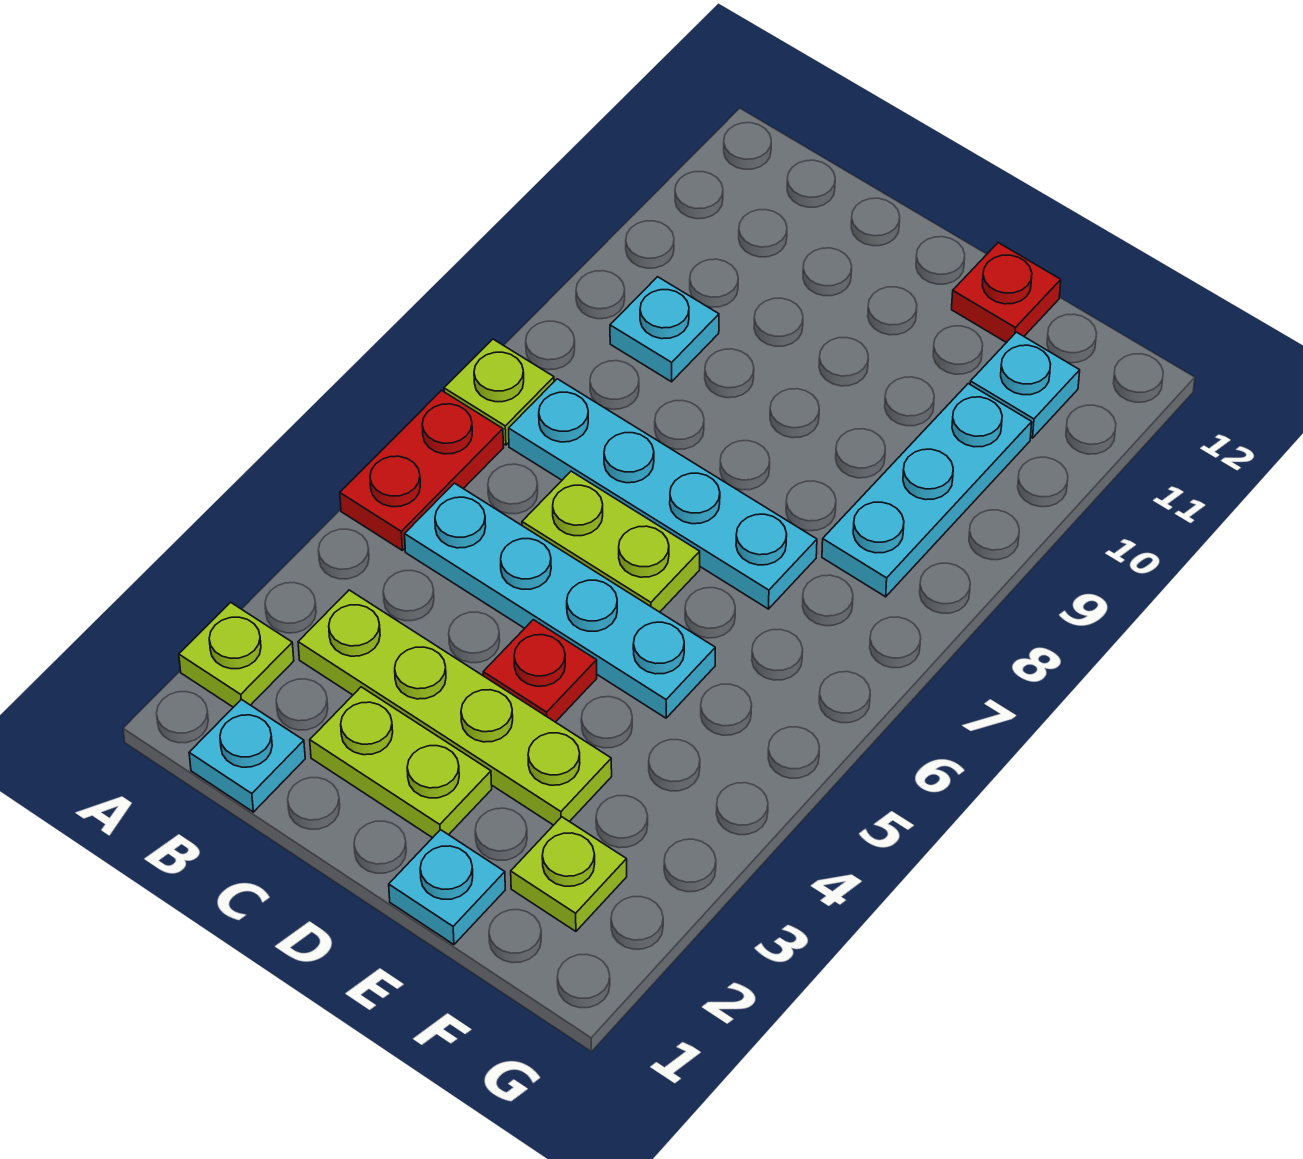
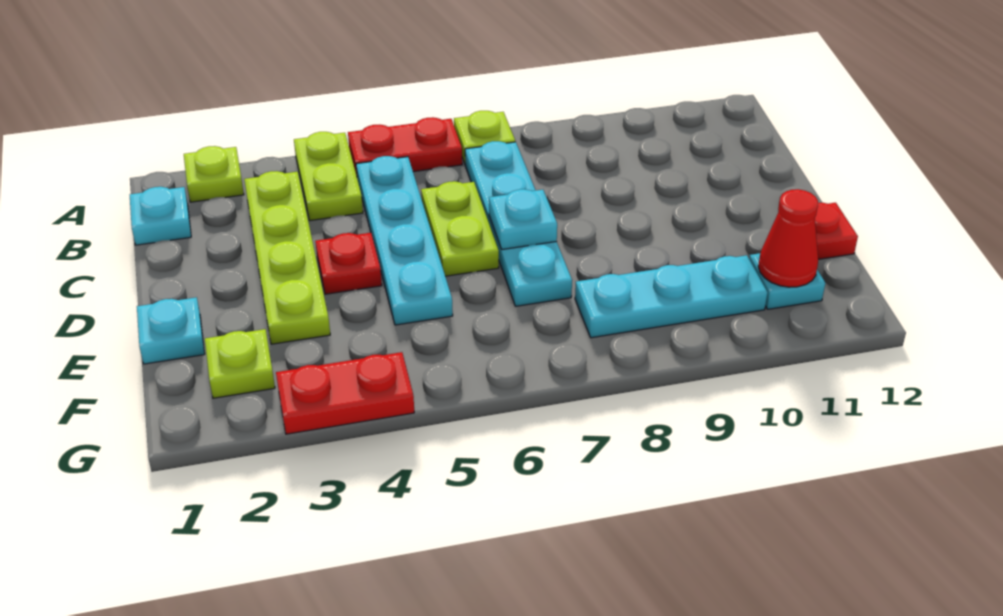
cyan plate B9 level 1 -> cyan plate D7 level 2
lime plate C2:D2 level 1 -> lime plate A4:B4 level 1
none -> red cone F11 level 2
none -> red plate G3:G4 level 1

